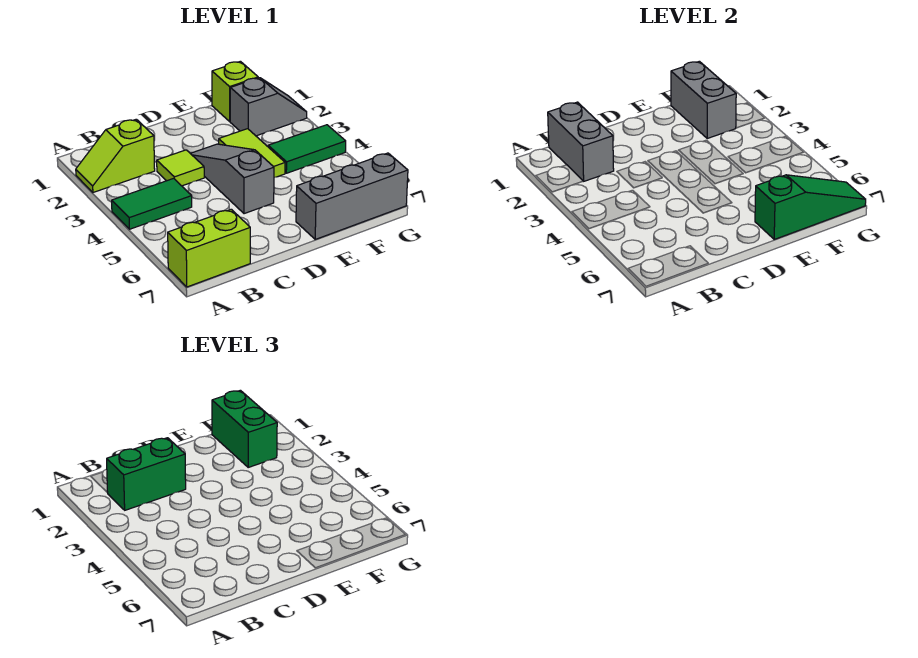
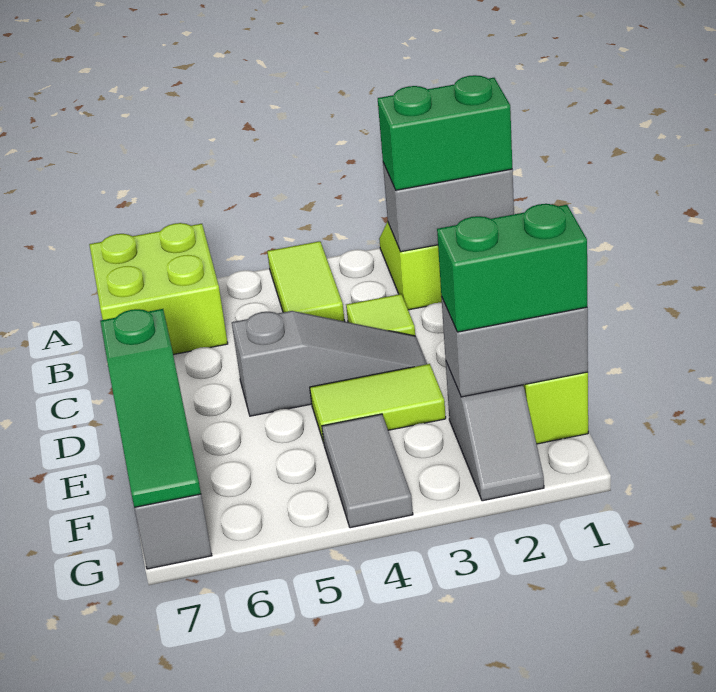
green tile A4:B4 level 1 -> lime tile A4:B4 level 1
lime brick A7:B7 level 1 -> lime brick A6:B7 level 1
green brick B2:C2 level 3 -> green brick B1:B2 level 3
green tile F4:G4 level 1 -> grey tile F4:G4 level 1

